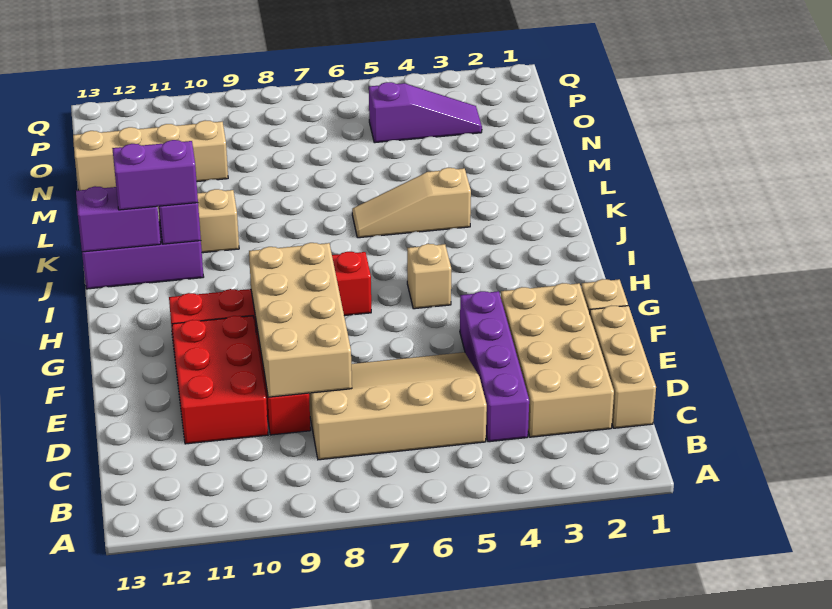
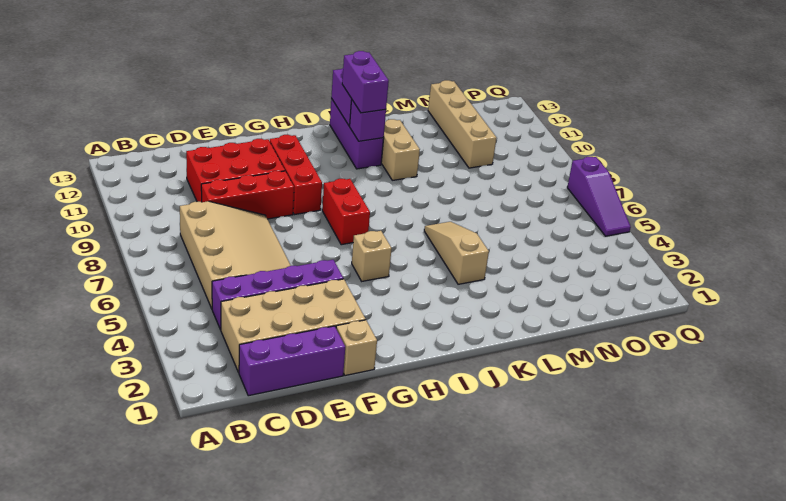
tan brick C1:E1 level 1 -> purple brick C1:E1 level 1
tan brick D8:G9 level 2 -> none
purple slope O3:O5 level 1 top 5 -> purple slope Q5:Q7 level 1 top 7

